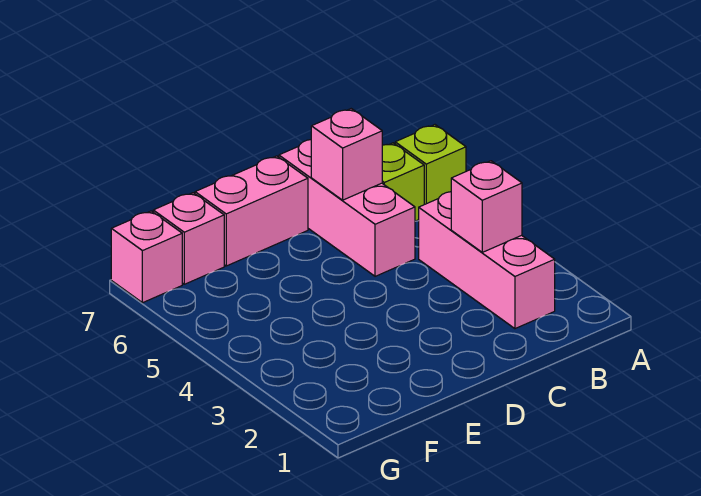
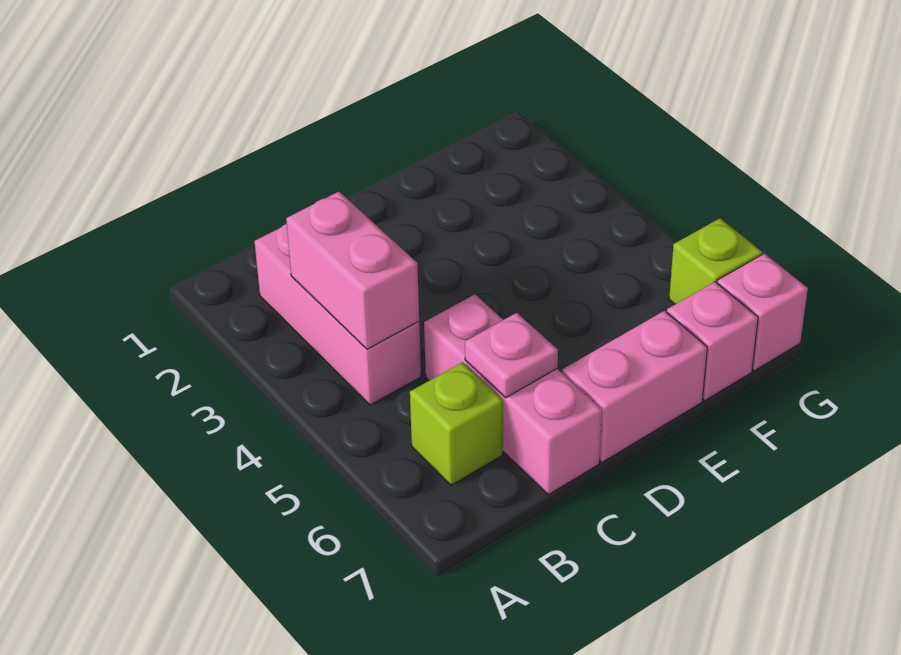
lime brick A6 level 1 -> lime brick G6 level 1
pink brick B3 level 2 -> pink brick B3:B4 level 2
pink brick C6 level 2 -> pink plate C6 level 2

